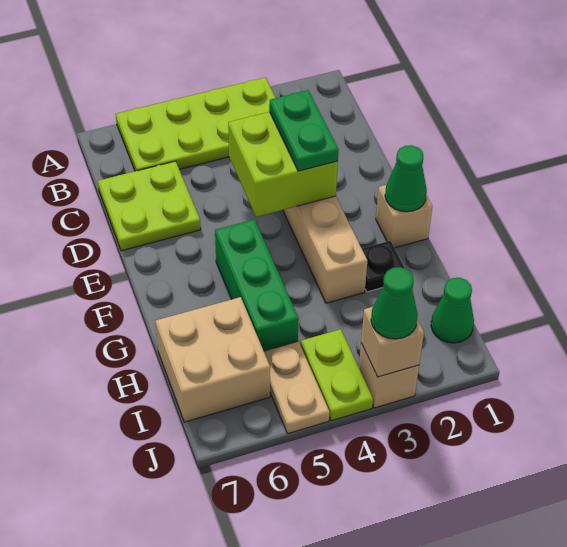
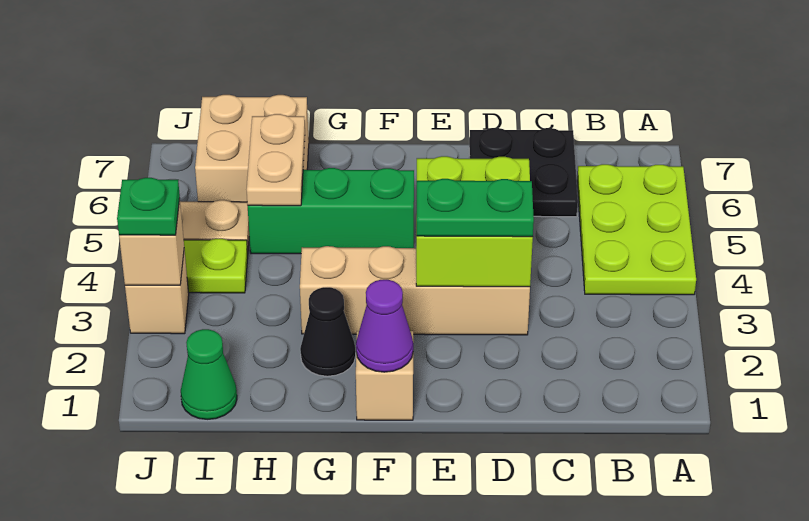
lime plate A3:B6 level 1 -> lime plate A4:B6 level 1
lime plate C6:D7 level 1 -> black plate C6:D7 level 1
green cone F1 level 2 -> purple cone F1 level 2
black plate G2 level 1 -> black cone G2 level 1
none -> tan plate H5:H6 level 2
green cone J3 level 3 -> green plate J3 level 3

